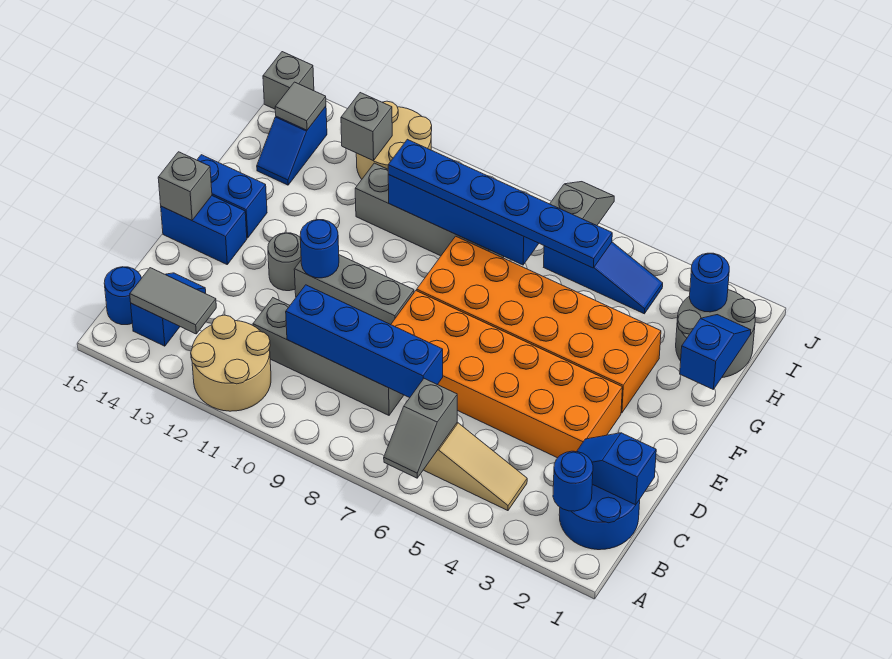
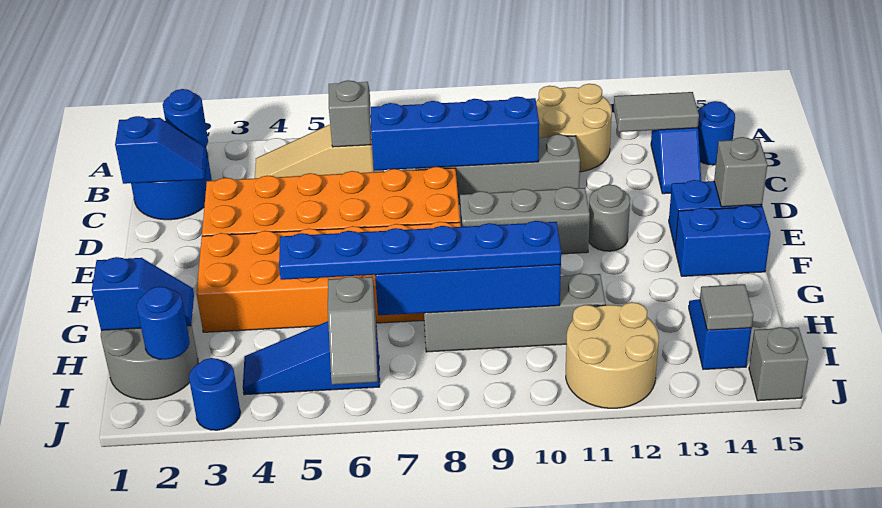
blue round brick E11 level 2 -> blue round brick J3 level 1
blue slope G1:H1 level 2 top G -> blue slope H1:H2 level 2 top 1
grey brick I12 level 2 -> none

